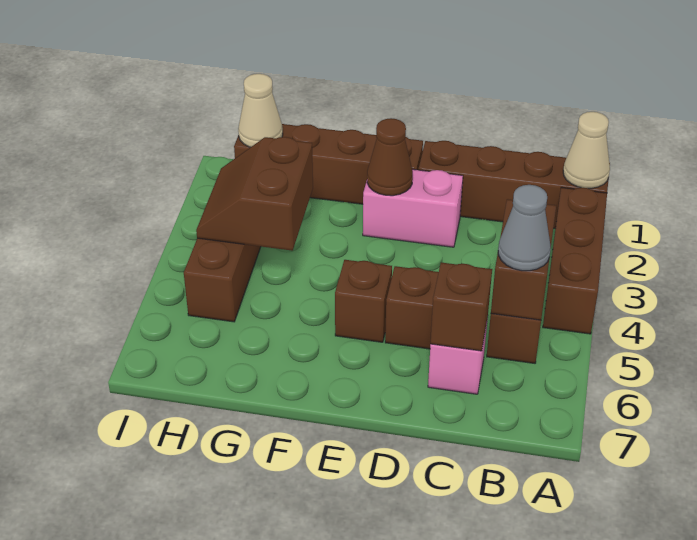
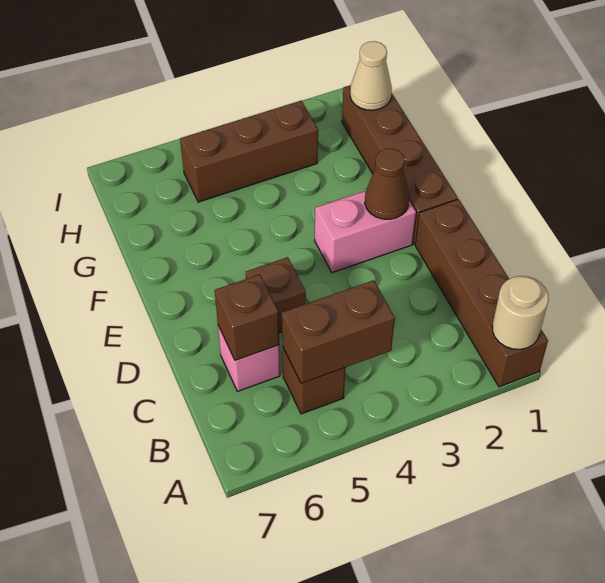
tan cone A1 level 2 -> tan round brick A1 level 2
brown brick A2:A4 level 1 -> none
grey cone B5 level 3 -> none
pink brick D2:E2 level 1 -> pink brick E2:E3 level 1
brown brick E5 level 1 -> none
brown slope G3:H4 level 2 top G -> none

